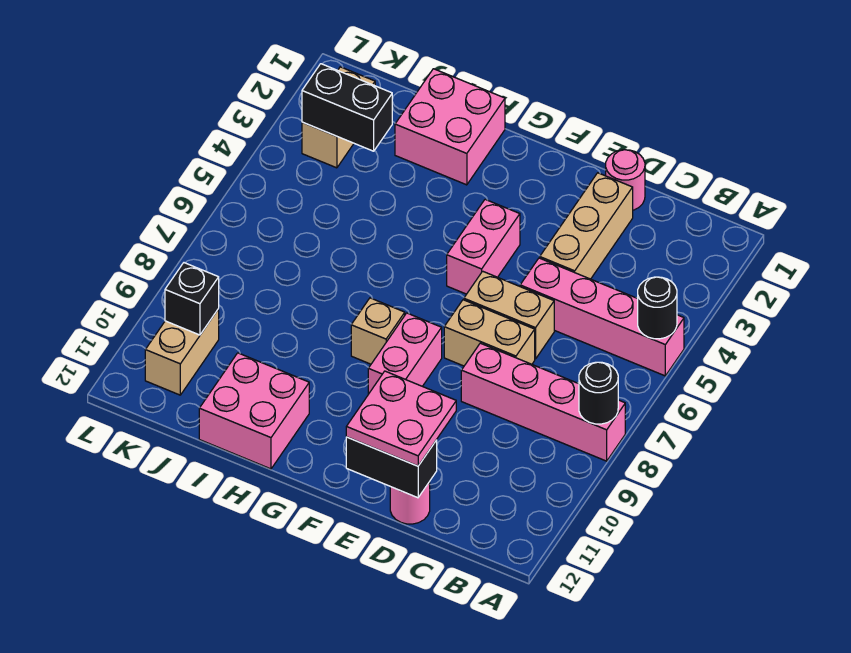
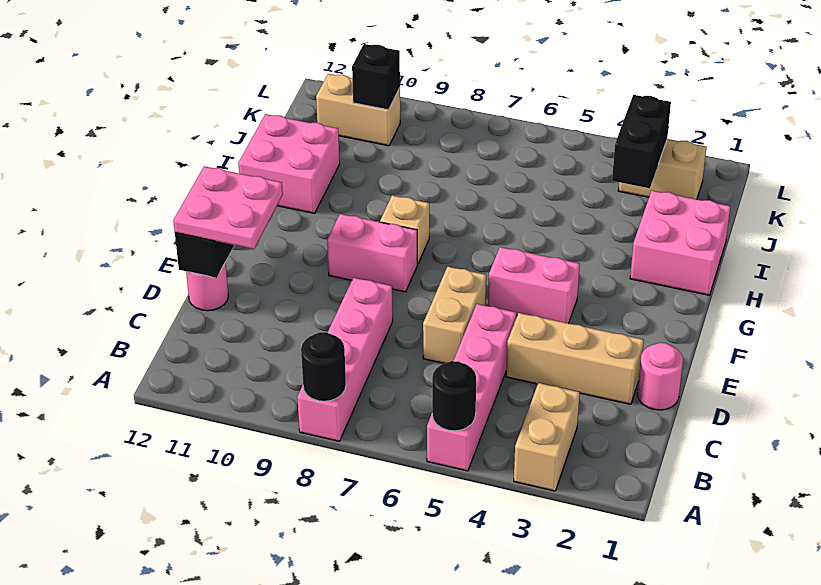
tan brick D7:E7 level 1 -> tan brick A3:B3 level 1

